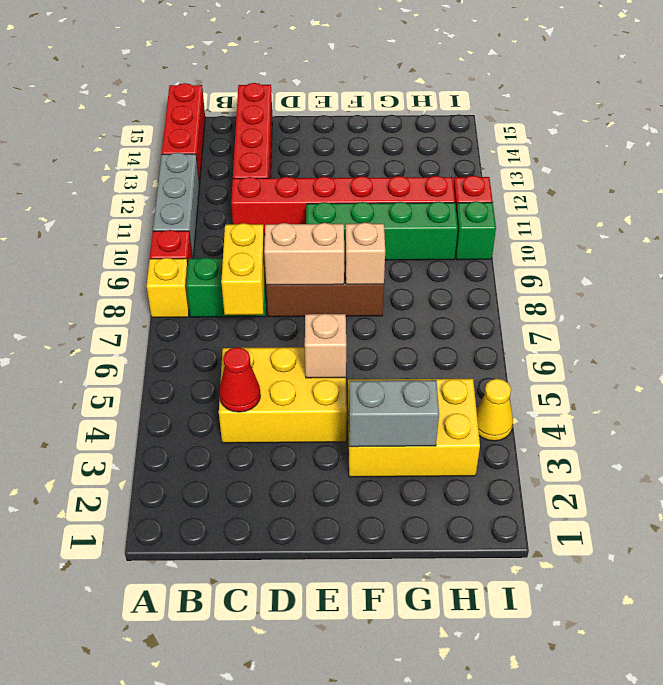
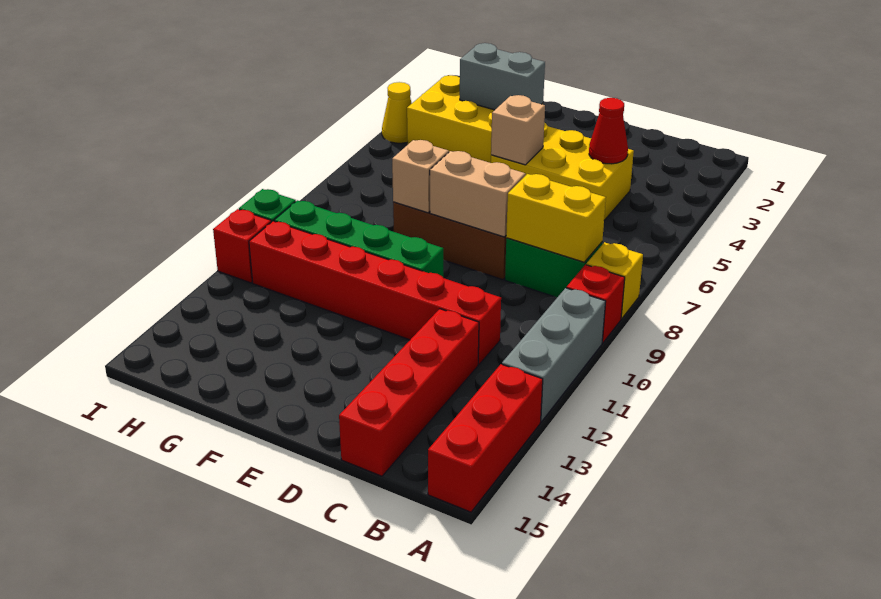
yellow brick C7:C8 level 2 -> yellow brick B8:C8 level 2

